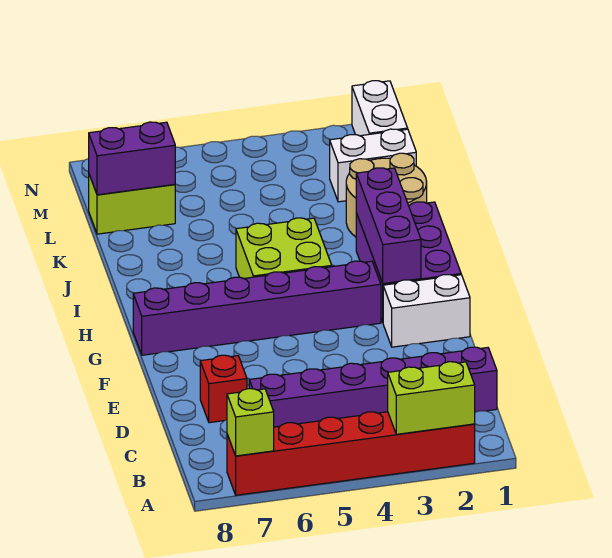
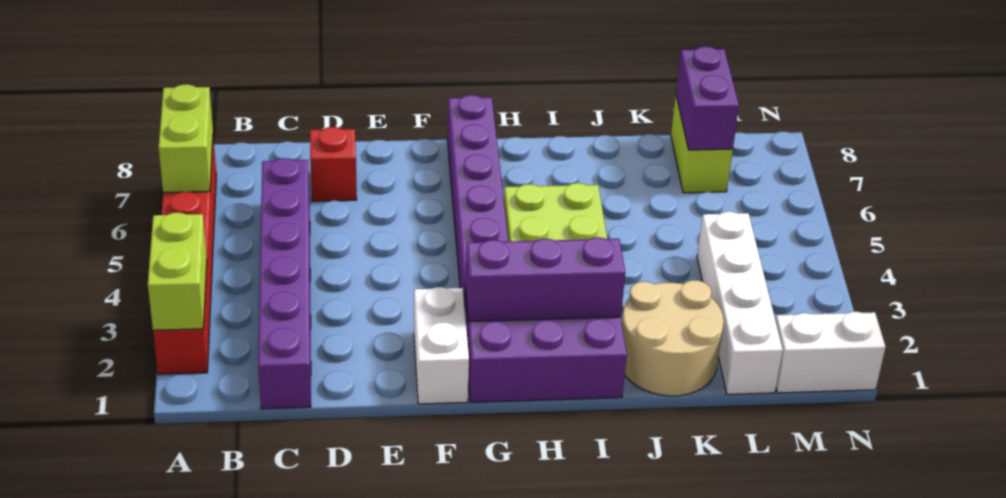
lime brick A7 level 2 -> lime brick A6:A7 level 2
white brick L1:L2 level 1 -> white brick L1:L4 level 1

